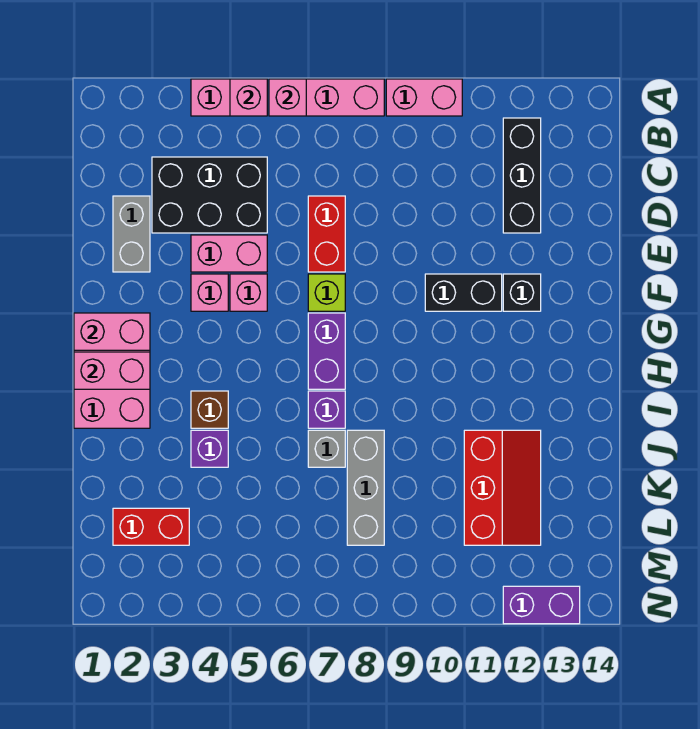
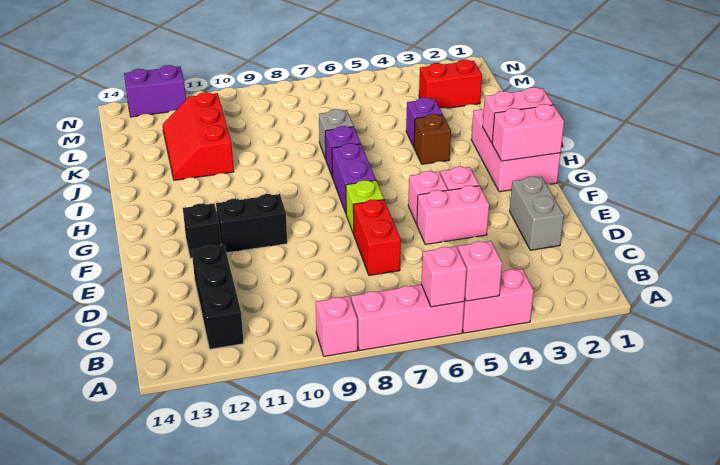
pink brick A9:A10 level 1 -> pink brick A9 level 1
black brick C3:D5 level 1 -> none
grey brick J8:L8 level 1 -> none

